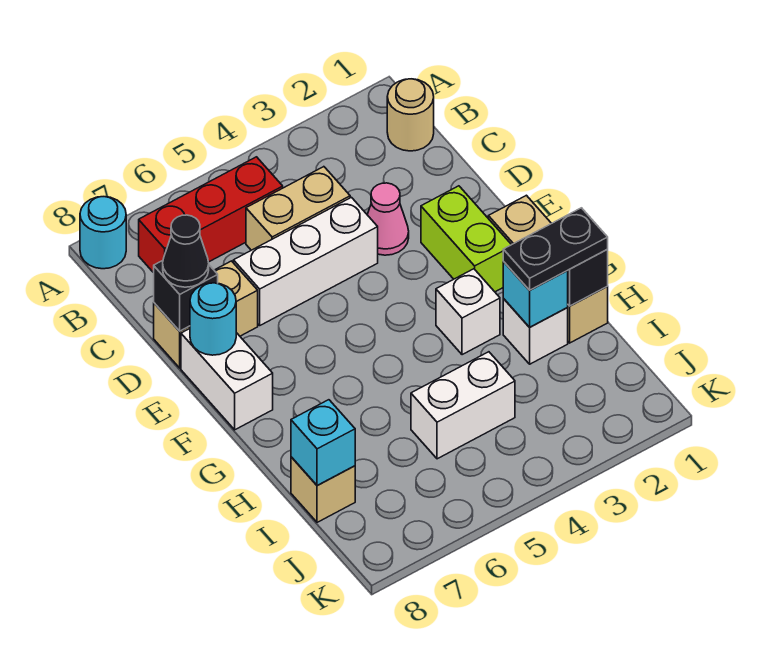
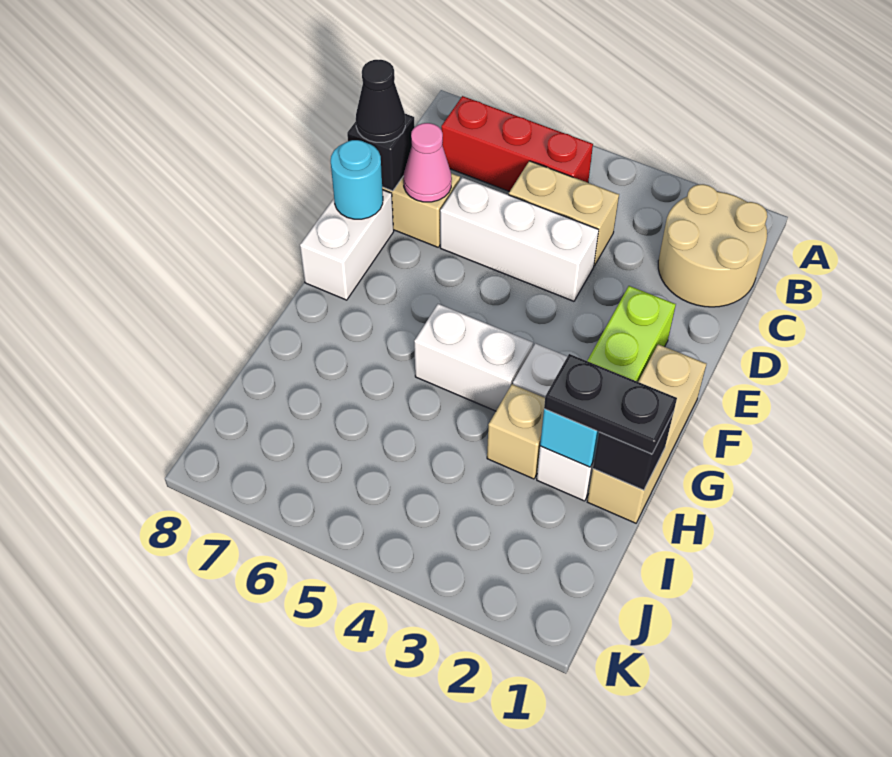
cyan round brick A8 level 1 -> none
tan round brick B1 level 1 -> tan round brick B1:C2 level 1
pink cone D3 level 1 -> pink cone D7 level 2
white brick I4:I5 level 1 -> white brick G4:G5 level 1
tan brick I8 level 1 -> tan brick H3 level 1
cyan brick I8 level 2 -> none

